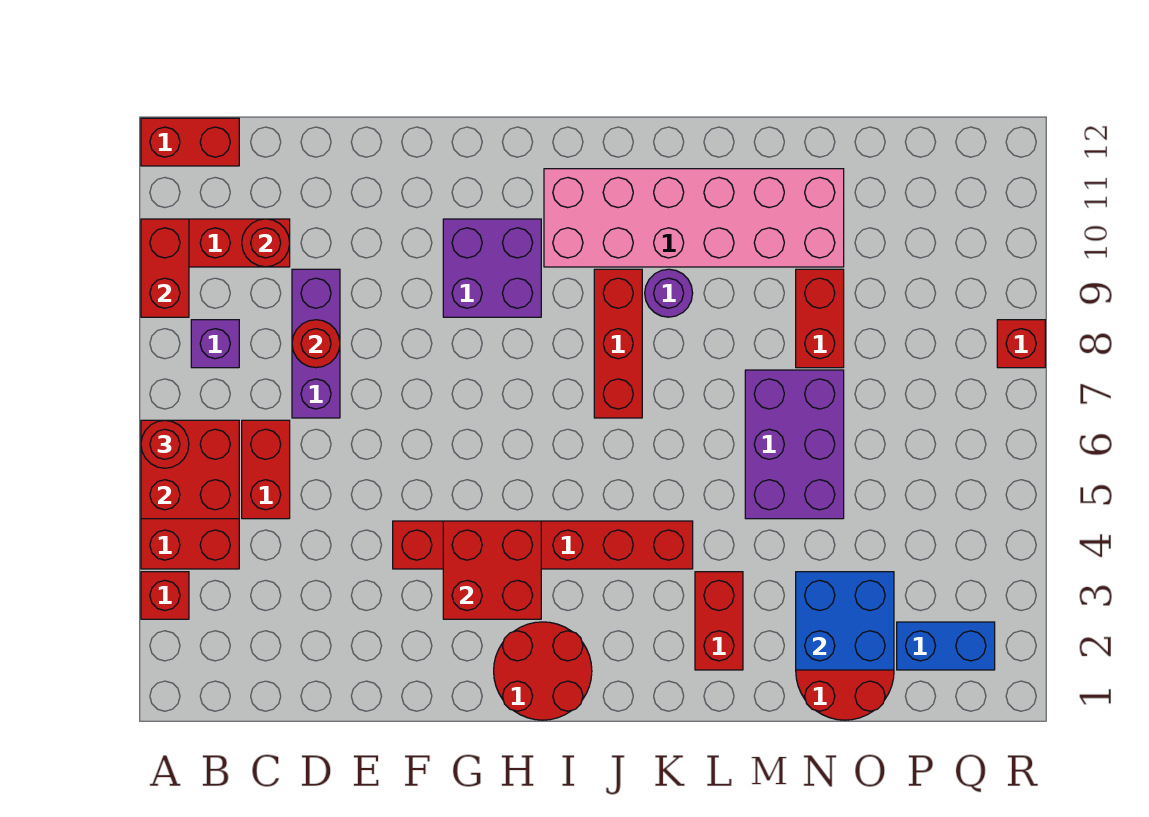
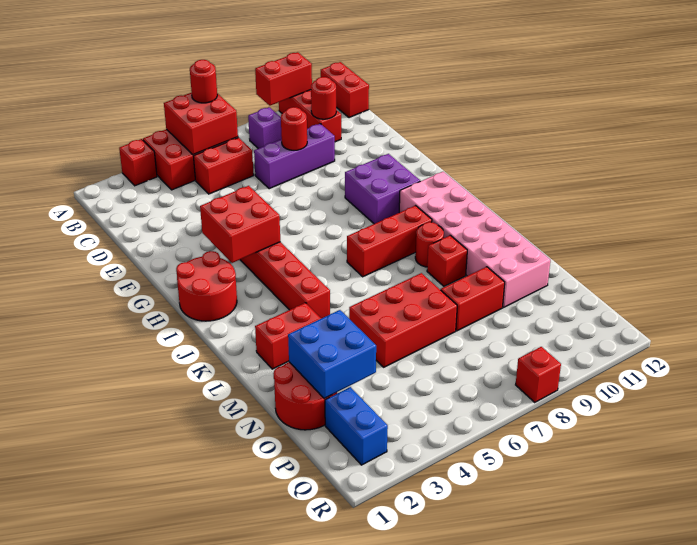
purple round brick K9 level 1 -> red round brick K9 level 1
none -> red brick L9 level 1
purple brick M5:N7 level 1 -> red brick M5:N7 level 1

